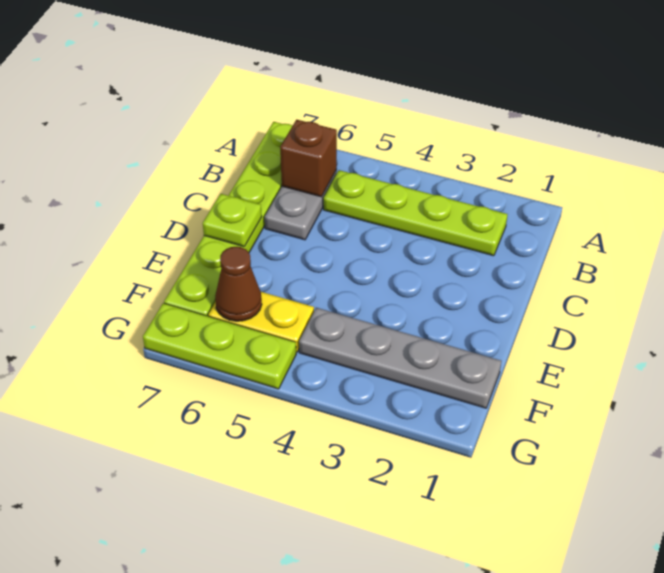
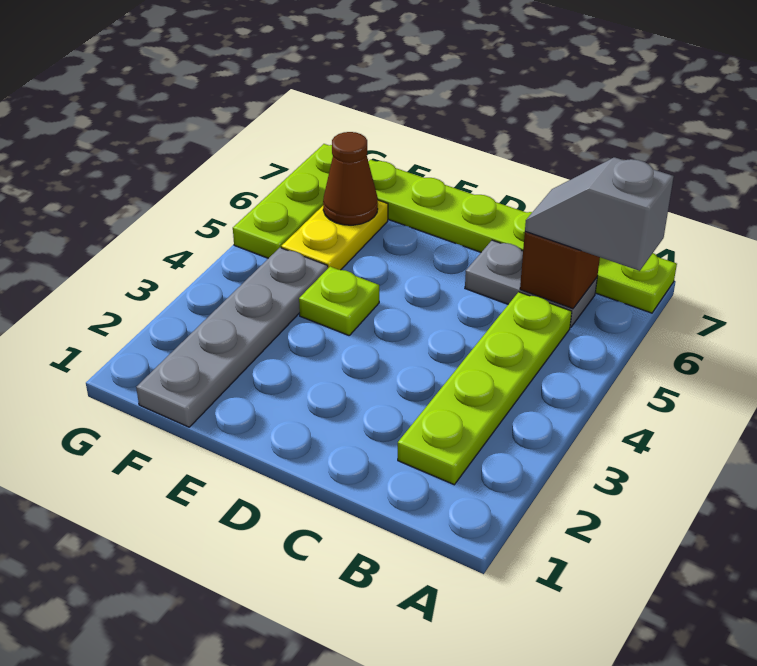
none -> grey slope A6:B6 level 3 top A
lime plate D7 level 2 -> lime plate E4 level 1

